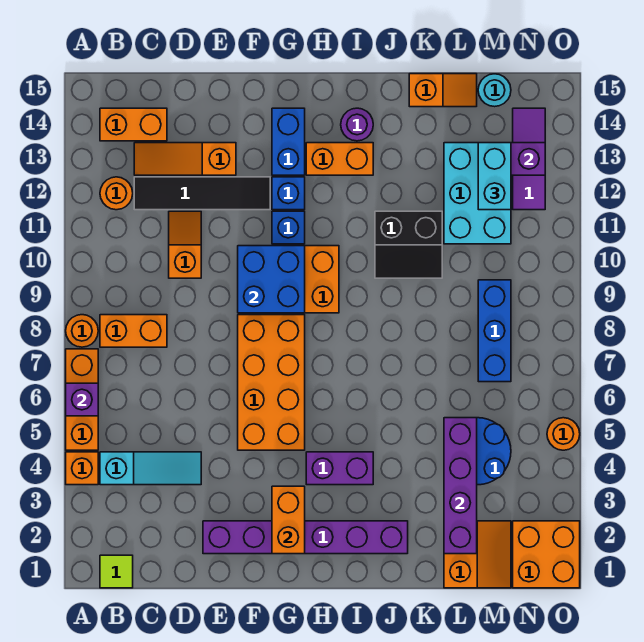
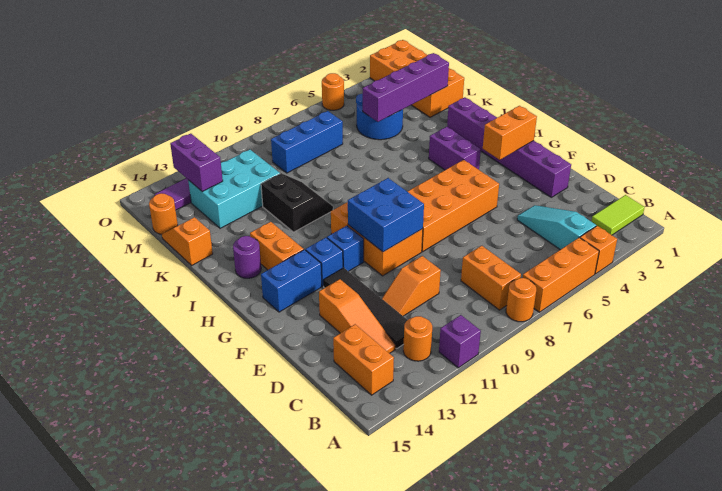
purple brick A6 level 2 -> purple brick A11 level 1
lime tile B1 level 1 -> lime tile B1:B2 level 1
cyan brick M12:M13 level 3 -> none
cyan round brick M15 level 1 -> orange round brick M15 level 1

